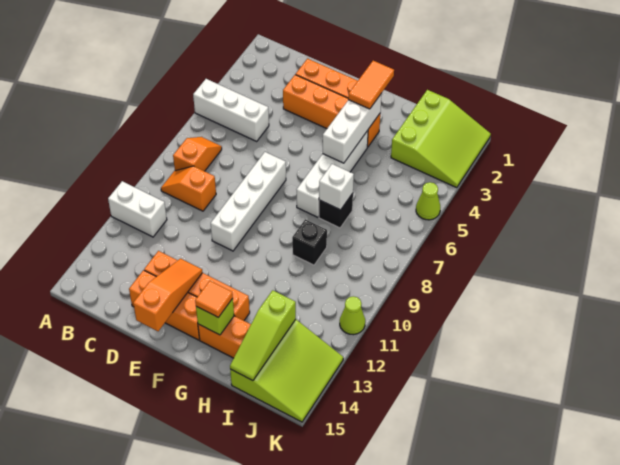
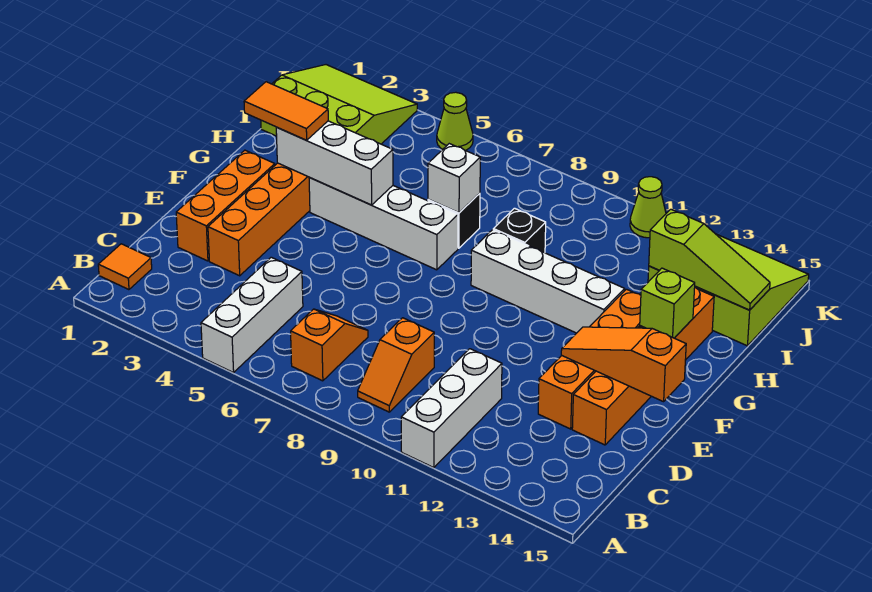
white brick A11:B11 level 1 -> white brick A11:C11 level 1
orange slope B7:B8 level 1 top 8 -> orange slope B7:C7 level 1 top B
white brick E7:E10 level 1 -> white brick G9:G12 level 1
orange tile G14 level 3 -> orange tile B1 level 1

